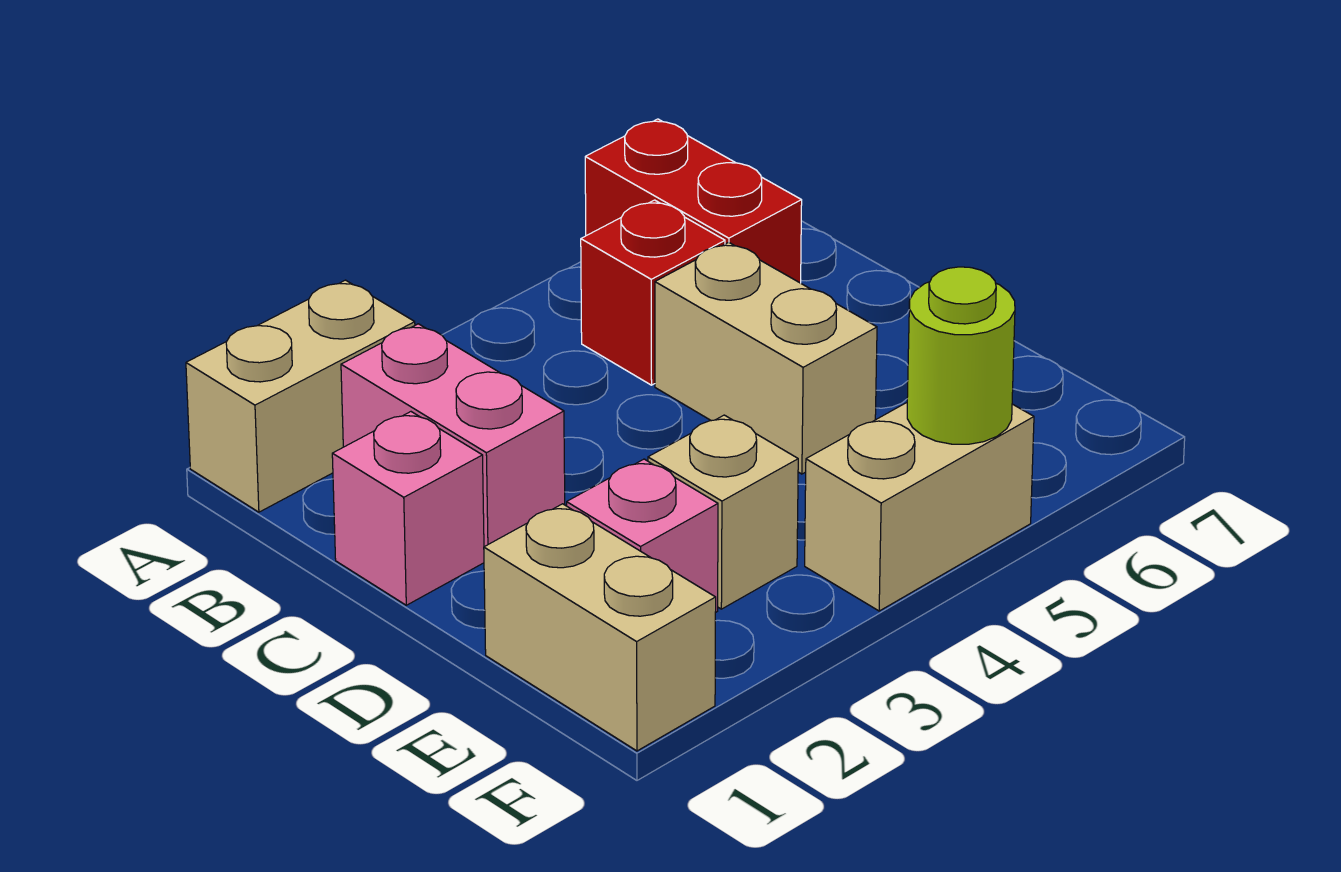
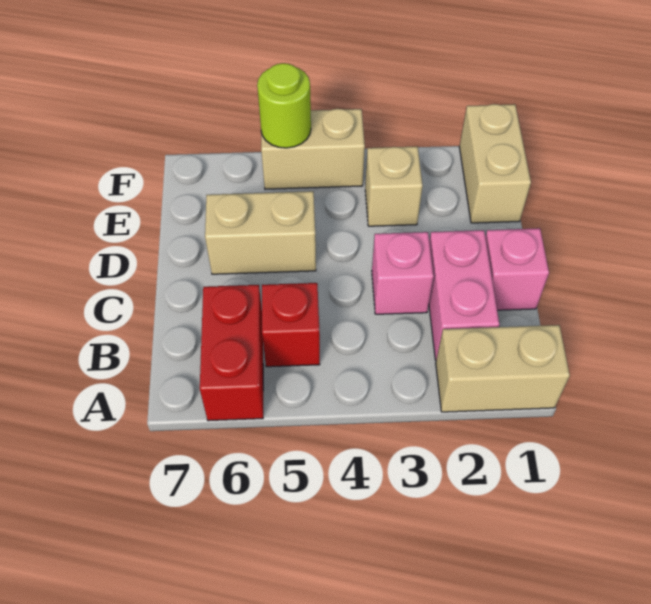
tan brick C5:D5 level 1 -> tan brick D5:D6 level 1
pink brick E2 level 1 -> pink brick C3 level 1

